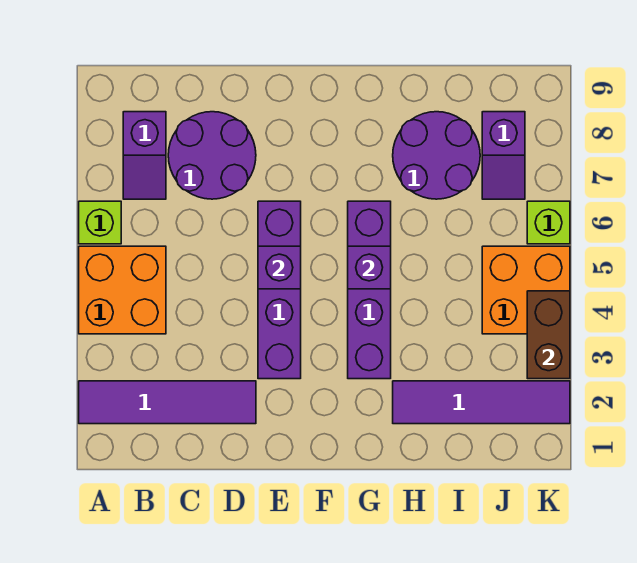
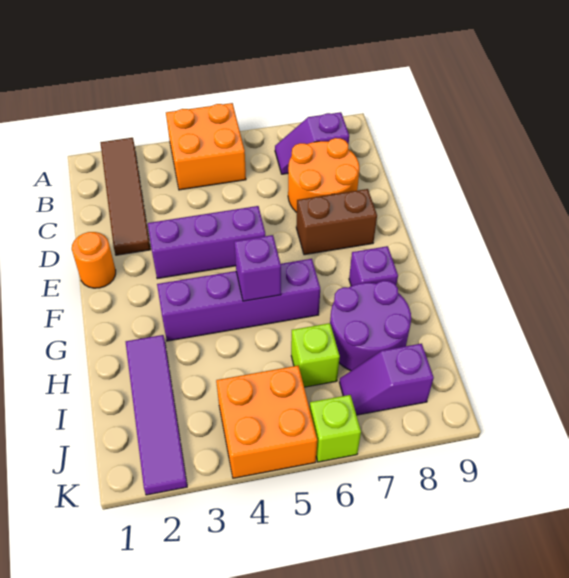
purple tile A2:D2 level 1 -> brown tile A2:D2 level 1
lime brick A6 level 1 -> lime brick I6 level 1
purple round brick C7:D8 level 1 -> orange round brick C7:D8 level 1
none -> orange round brick E1 level 1
purple brick E3:E6 level 1 -> purple brick E3:E5 level 1
purple brick E5 level 2 -> purple brick G8 level 1
brown brick K3:K4 level 2 -> brown brick E7:E8 level 1

